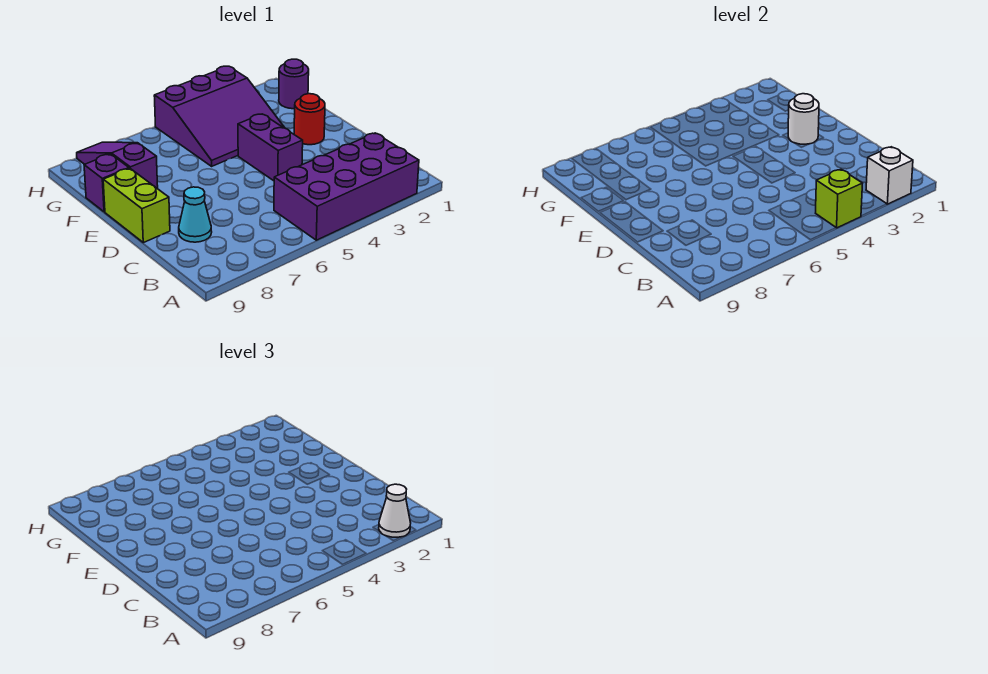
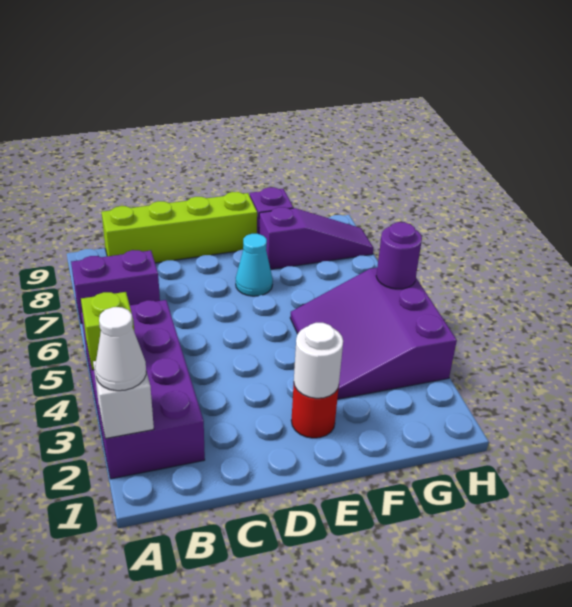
cyan cone C8 level 1 -> cyan cone E7 level 1
purple brick D4:E4 level 1 -> purple brick A7:B7 level 1
lime brick D9:E9 level 1 -> lime brick B9:E9 level 1
purple round brick G1 level 1 -> purple round brick H5 level 2

